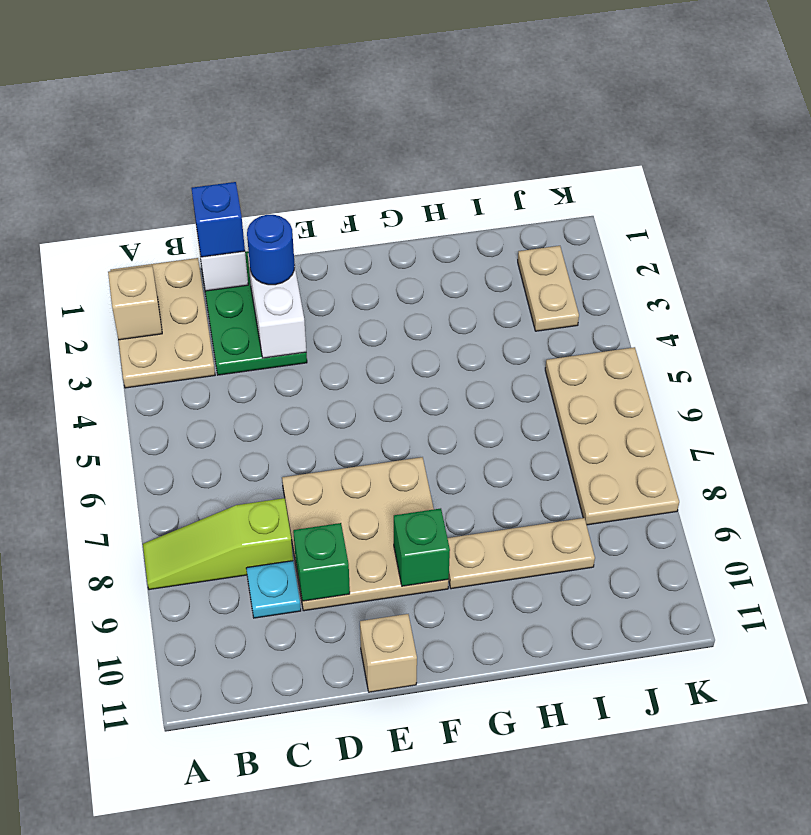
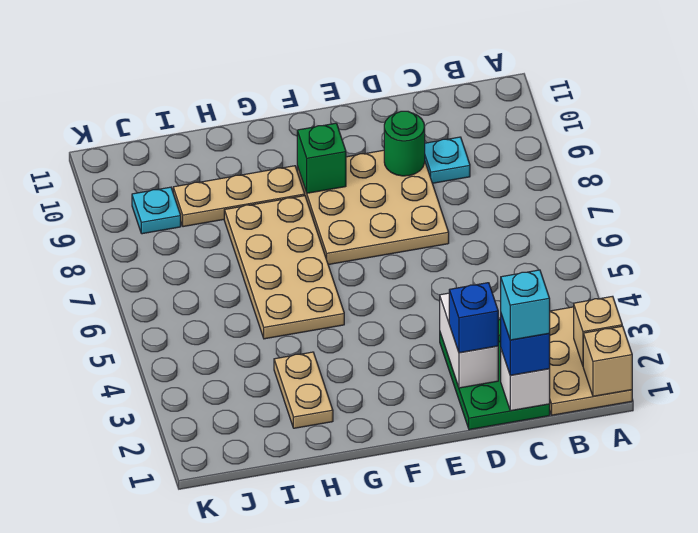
lime slope A8:C8 level 1 top C -> none
none -> cyan brick C1 level 4
blue round brick D2 level 3 -> blue brick D2 level 3
green brick D9 level 2 -> green round brick D9 level 2
tan brick E11 level 1 -> tan brick A1 level 2
tan plate J2:J3 level 1 -> tan plate H2:H3 level 1
tan plate J5:K8 level 1 -> tan plate G5:H8 level 1
none -> cyan plate J9 level 1

